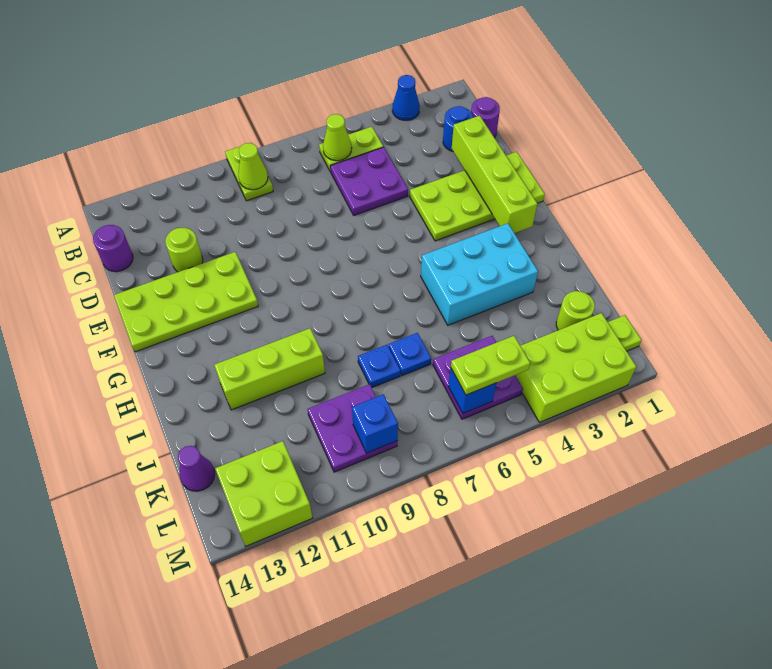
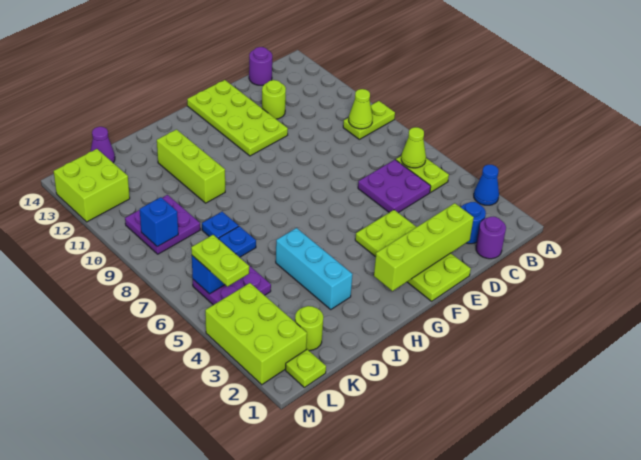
cyan brick H3:I5 level 1 -> cyan brick I3:I5 level 1

